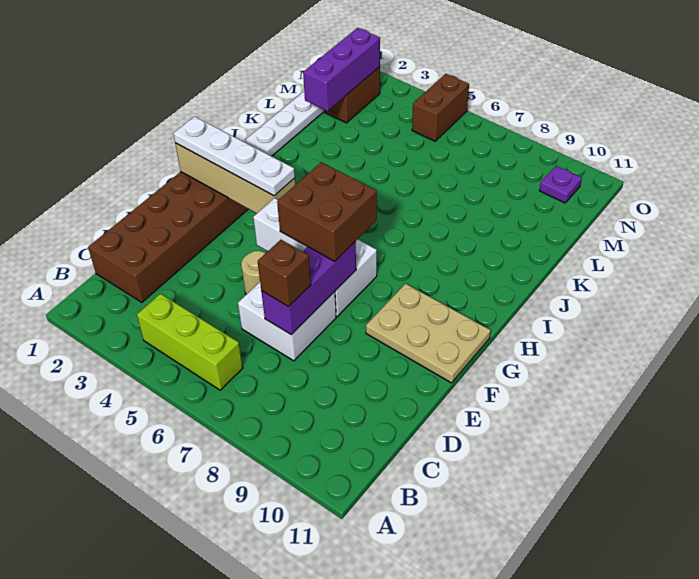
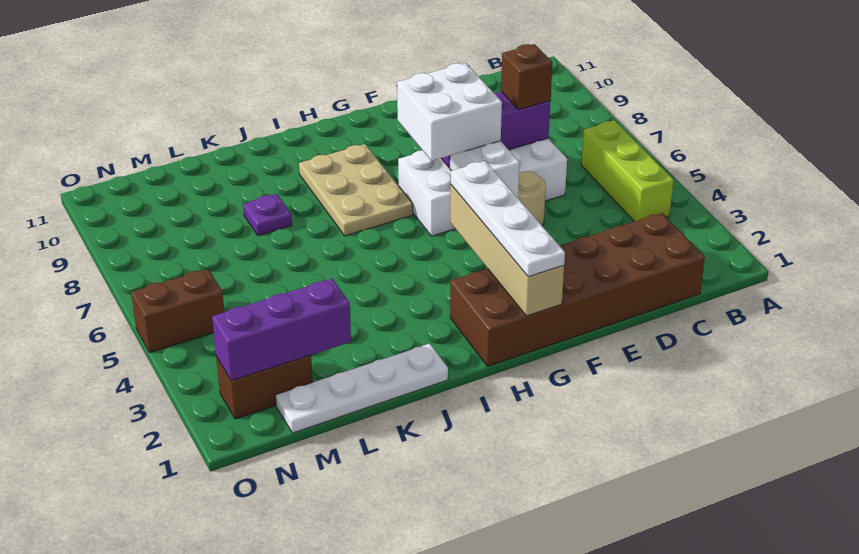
brown brick F6:G7 level 3 -> white brick F6:G7 level 3
tan plate F9:G11 level 1 -> tan plate H7:I9 level 1
purple plate N10 level 1 -> purple plate K8 level 1

